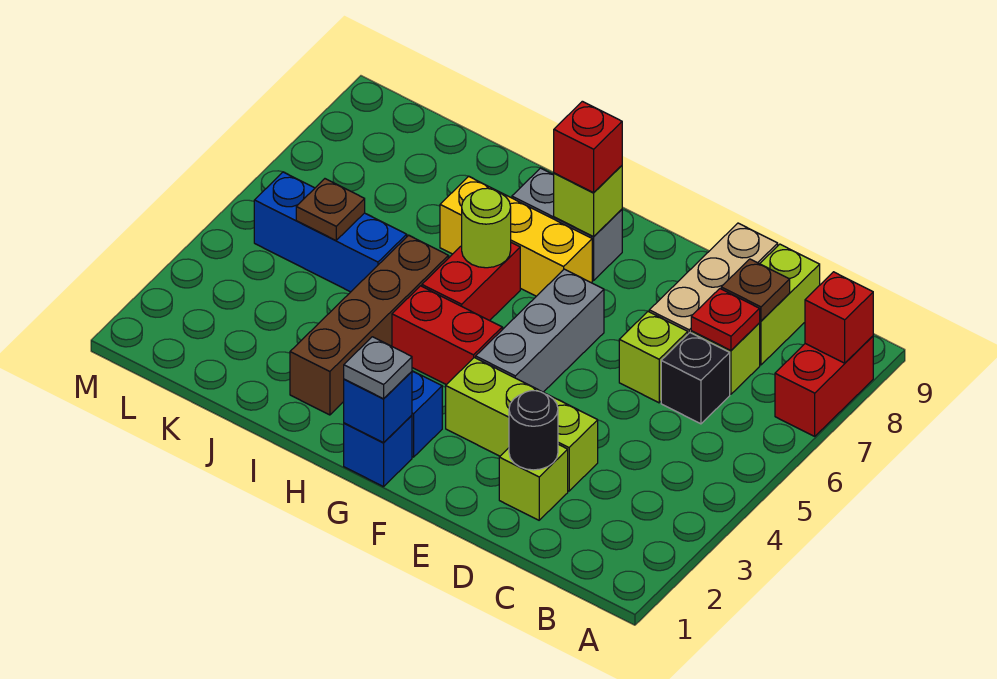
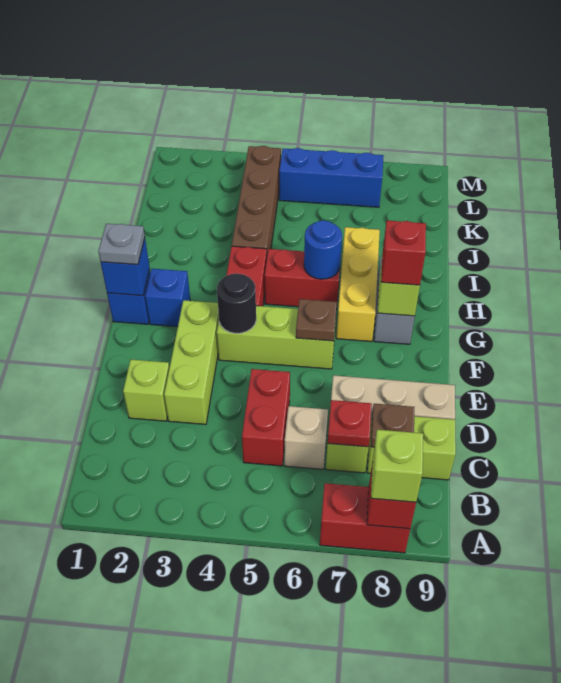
none -> red brick C5:D5 level 1
black brick C6 level 1 -> tan brick C6 level 1
black round brick D2 level 2 -> black round brick F4 level 2
lime brick D6 level 1 -> lime brick A8 level 3
grey brick F4:F6 level 1 -> lime brick F4:F6 level 1
lime round brick H6 level 2 -> blue round brick H6 level 2
brown brick I2:I5 level 1 -> brown brick I4:L4 level 1
blue brick J5:L5 level 1 -> blue brick L5:L7 level 1
brown plate K5 level 2 -> brown plate F6 level 2

